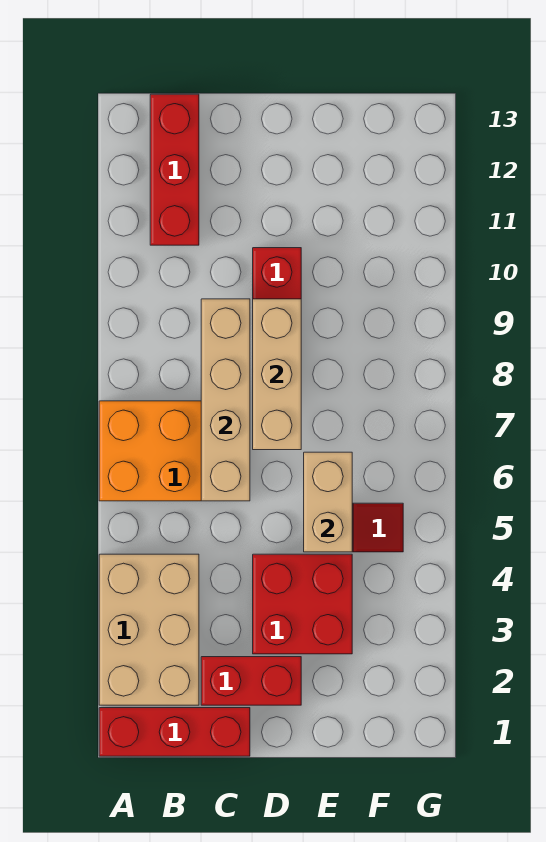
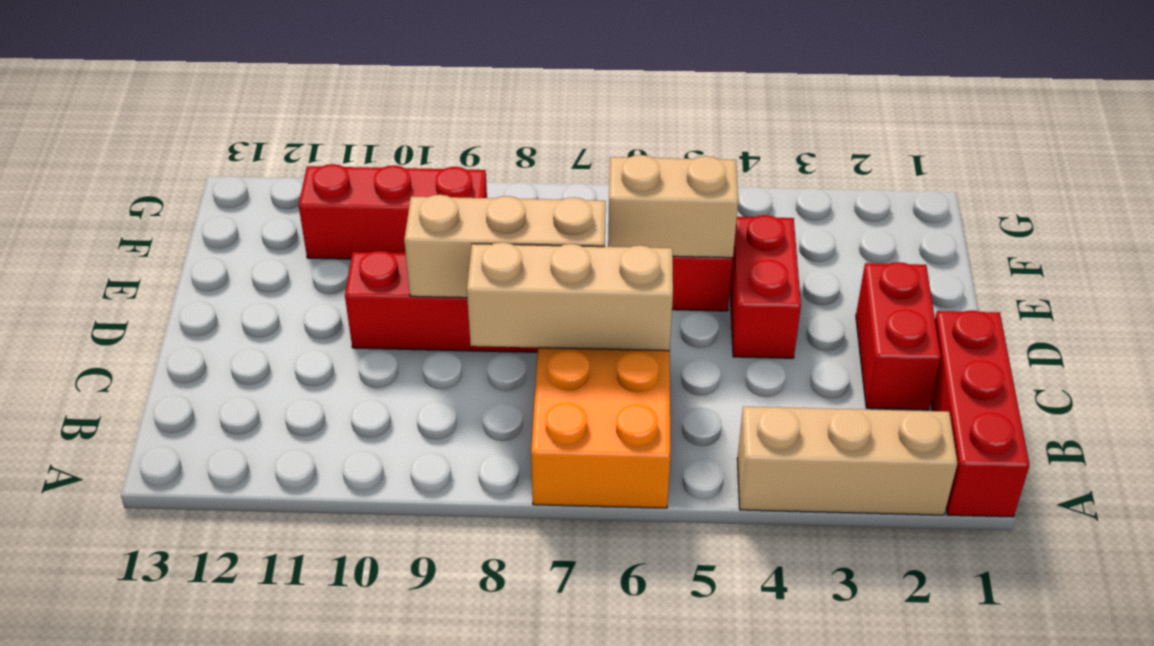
tan brick A2:B4 level 1 -> tan brick A2:A4 level 1
red brick B11:B13 level 1 -> red brick F9:F11 level 1
tan brick C6:C9 level 2 -> tan brick C6:C8 level 2
red brick D3:E4 level 1 -> red brick D4:E4 level 1

